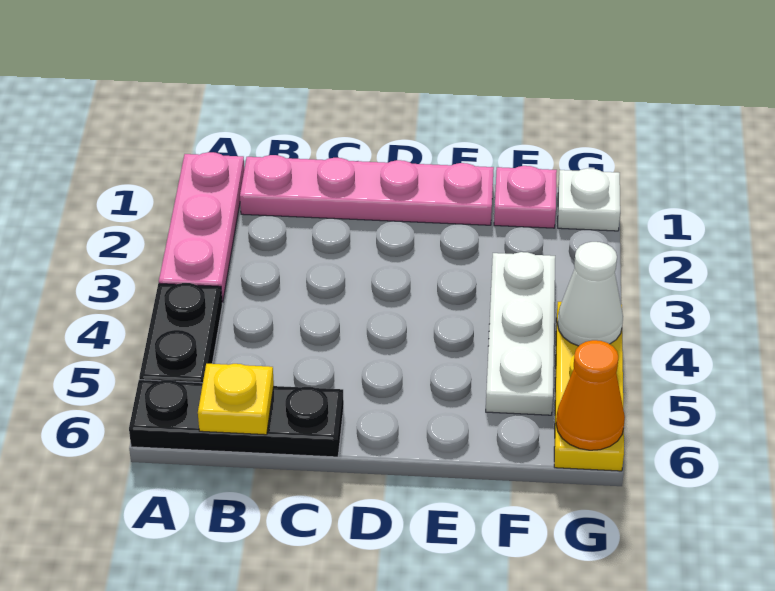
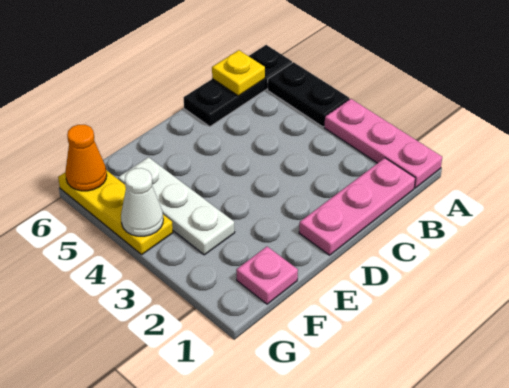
pink plate B1:E1 level 1 -> pink plate B1:D1 level 1
white plate G1 level 1 -> none

